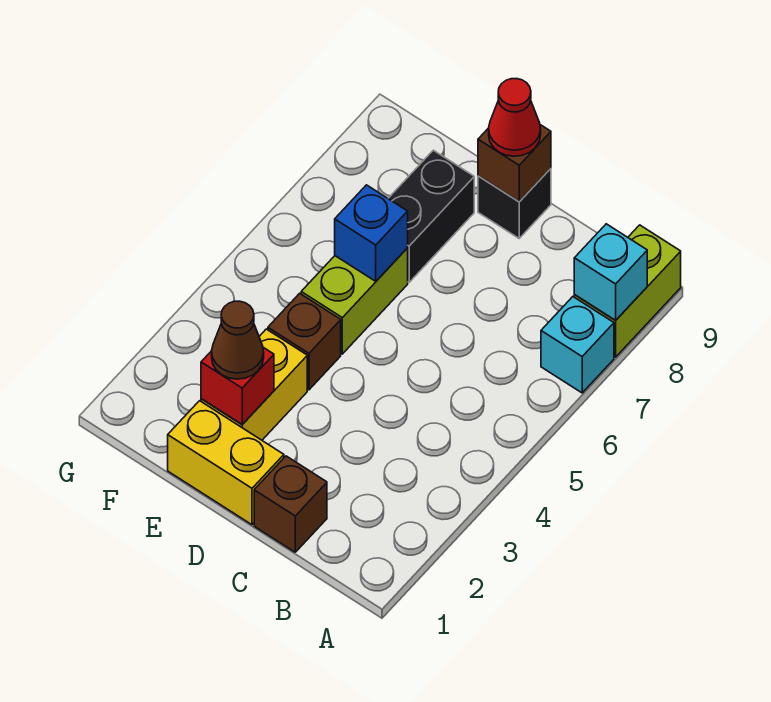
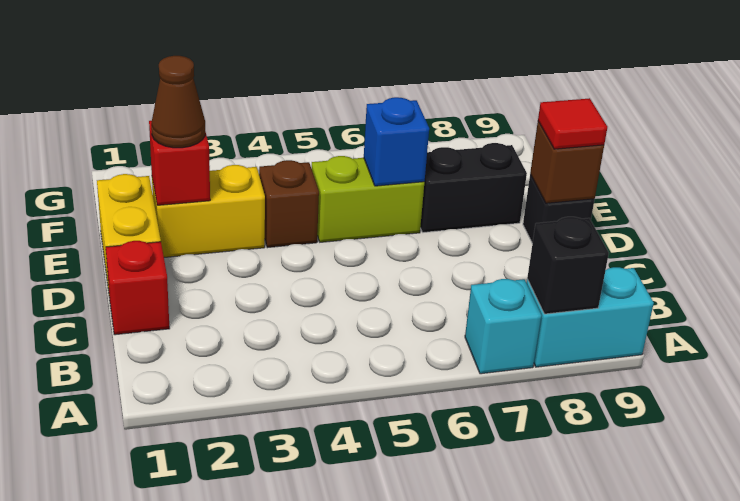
lime brick A8:A9 level 1 -> cyan brick A8:A9 level 1
cyan brick A8 level 2 -> black brick A8 level 2
brown brick C1 level 1 -> red brick C1 level 1
red cone D9 level 3 -> red tile D9 level 3

